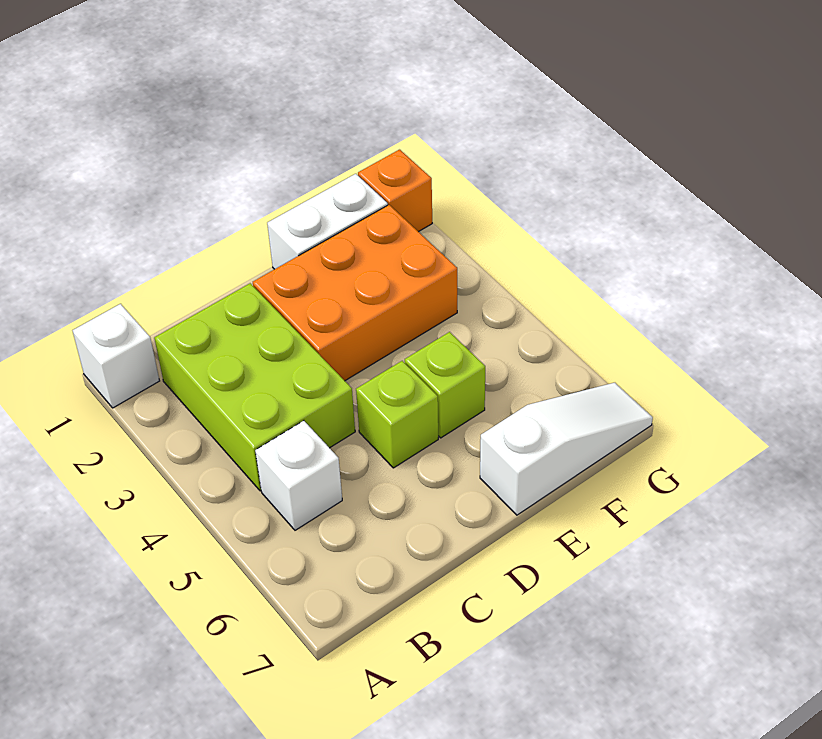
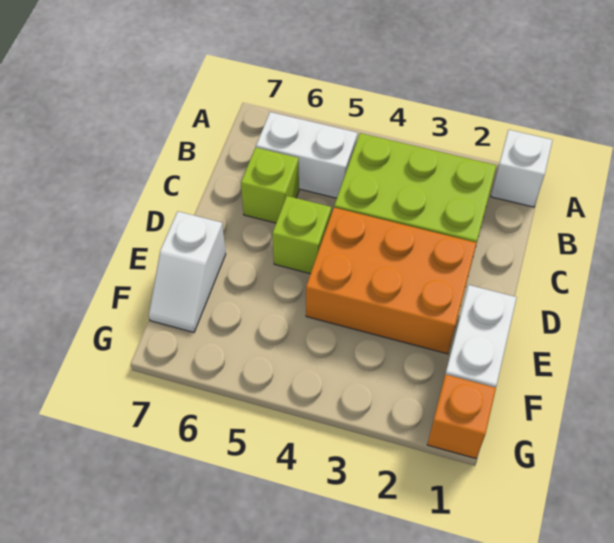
white brick B5 level 1 -> white brick B5:B6 level 1
orange brick D2:F3 level 1 -> orange brick D2:E4 level 1
lime brick E5 level 1 -> lime brick C6 level 1
white slope E7:G7 level 1 top E -> white slope E7:F7 level 1 top E

